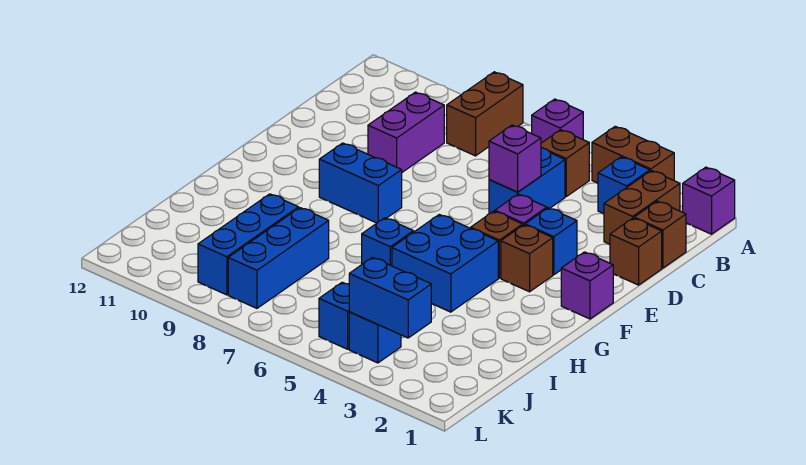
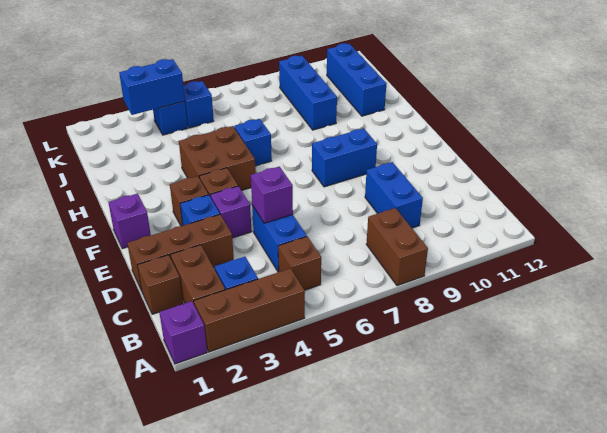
brown brick A3:A4 level 1 -> brown brick A2:A4 level 1
purple brick A6 level 1 -> none
purple brick C9:D9 level 1 -> blue brick C9:D9 level 1
brown brick D1 level 1 -> brown brick D1:D3 level 1
blue brick G4:H5 level 1 -> brown brick G4:H5 level 1
blue brick I8:K8 level 1 -> blue brick I11:K11 level 1

